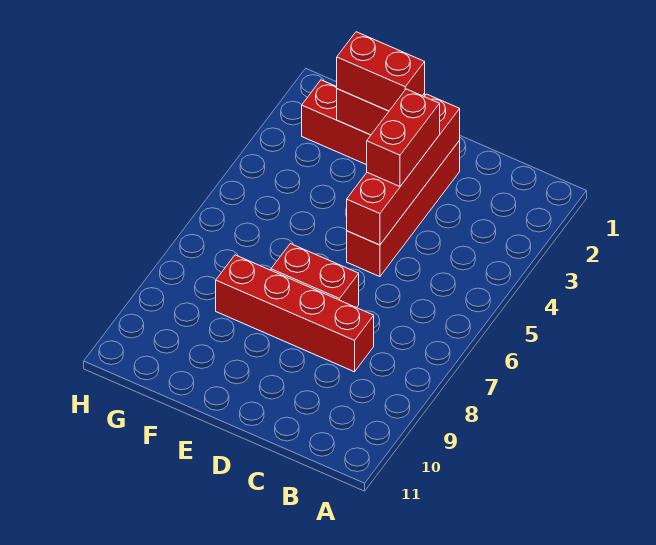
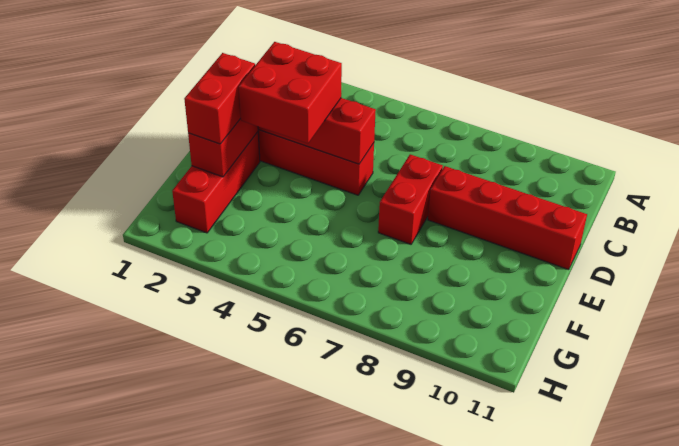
red brick C8:F8 level 1 -> red brick D8:D11 level 1
red brick D3:D4 level 3 -> red brick D3:E4 level 3

